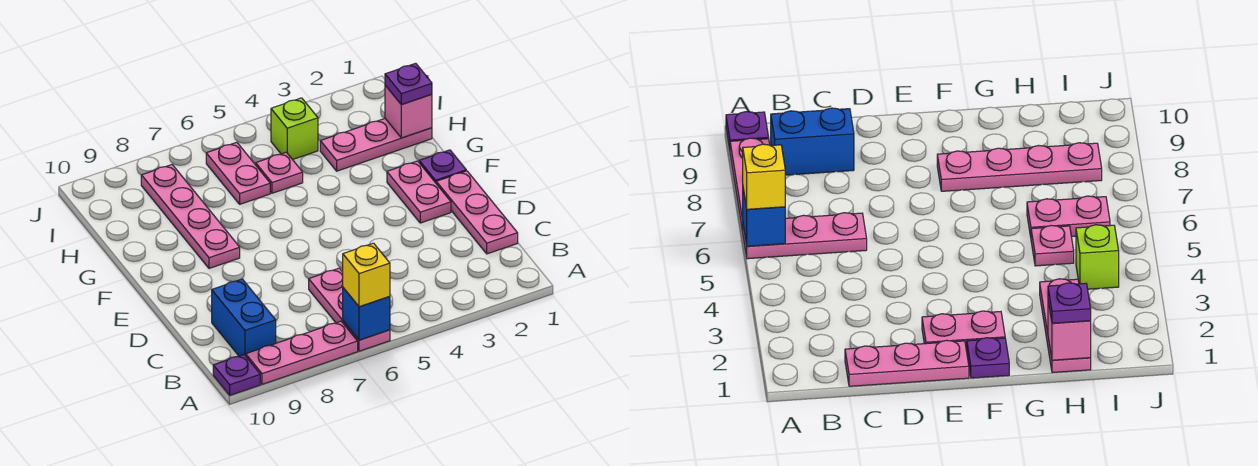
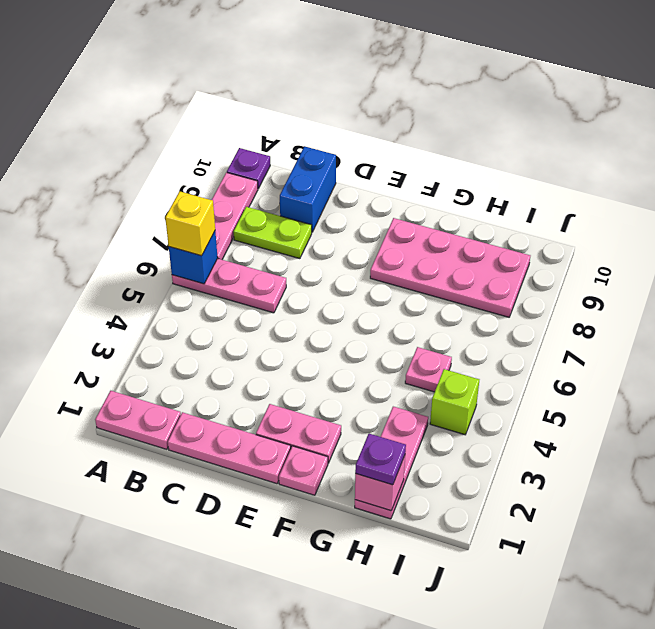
none -> lime plate B8:C8 level 1
blue brick B9:C9 level 1 -> blue brick C9:C10 level 1
purple plate F1 level 1 -> pink plate F1 level 1
pink plate F8:I8 level 1 -> pink plate F8:I9 level 1
pink plate H6:I6 level 1 -> pink plate A1:B1 level 1

